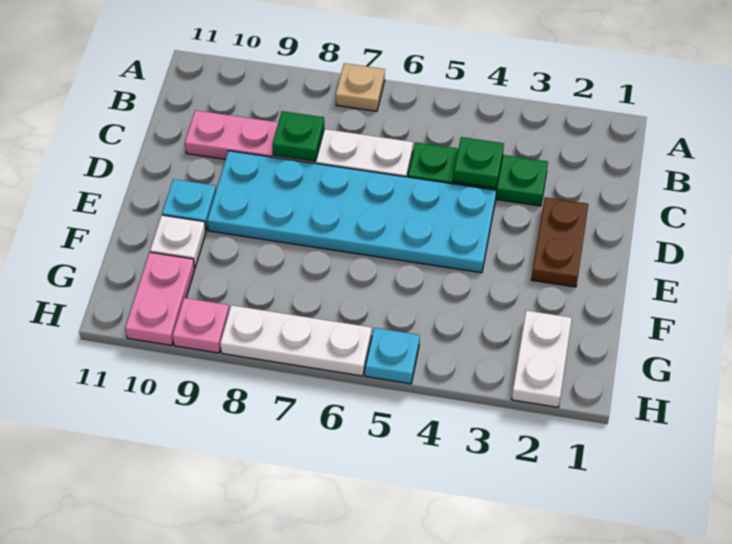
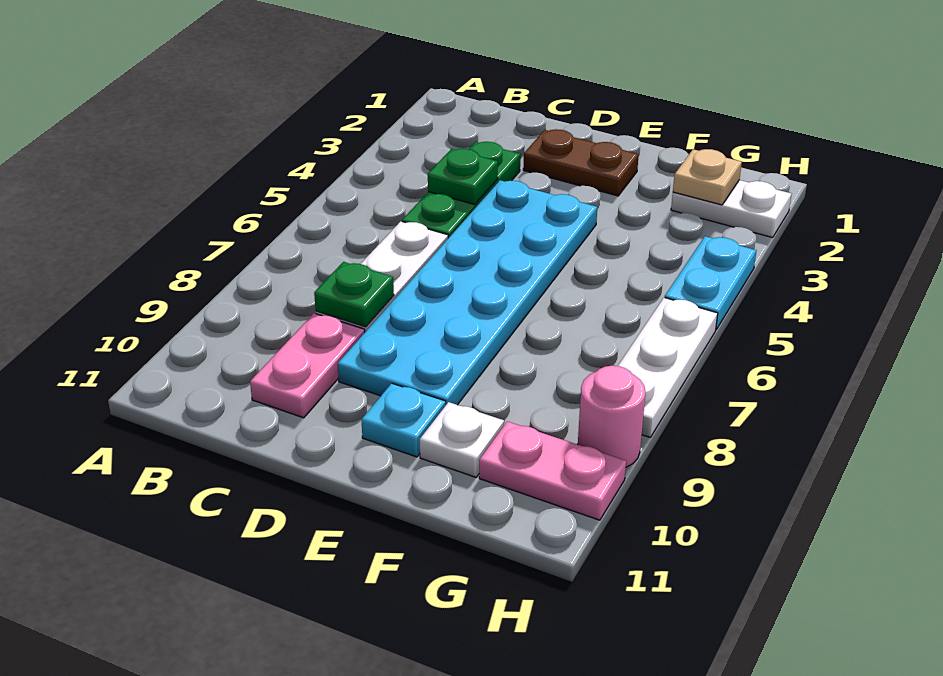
tan plate A7 level 1 -> tan plate G2 level 2
cyan plate H5 level 1 -> cyan plate H4:H5 level 1
pink plate H9 level 1 -> pink round brick H9 level 1

